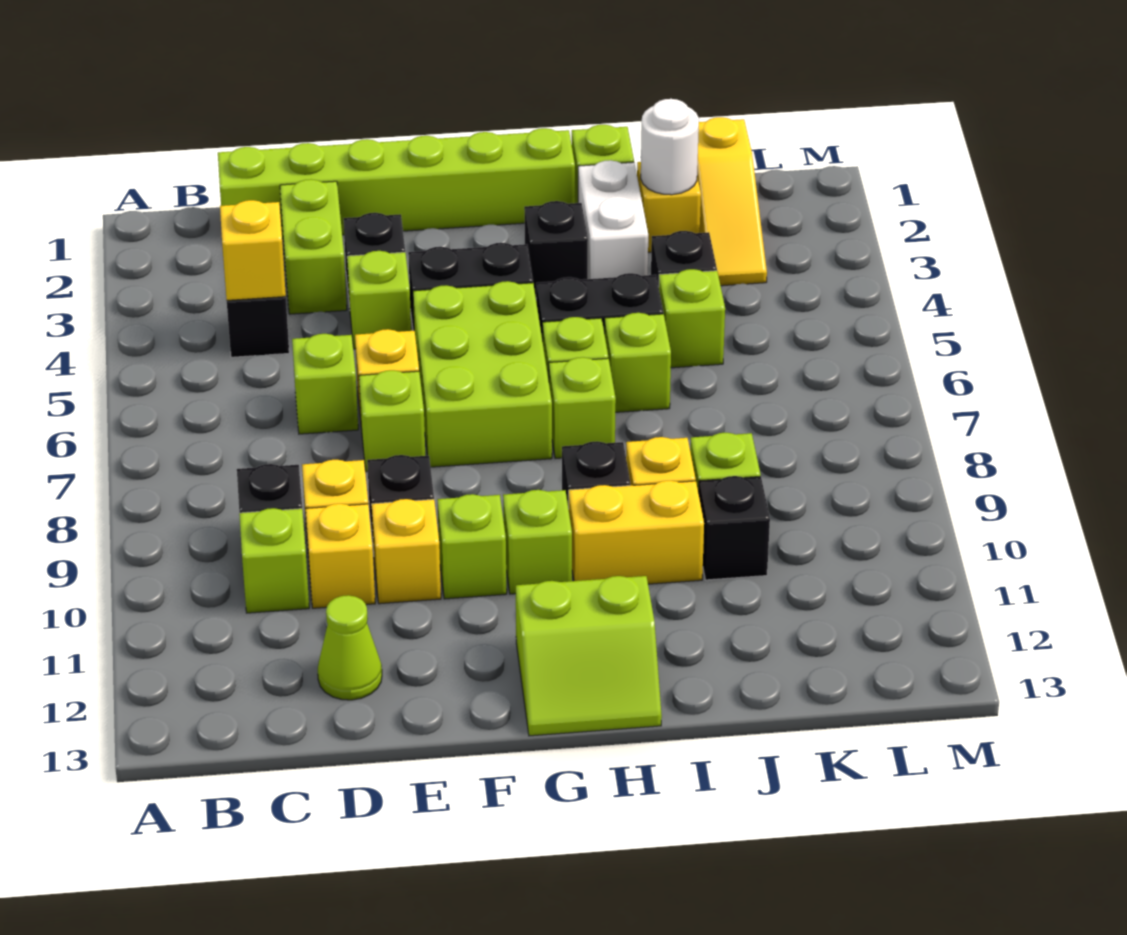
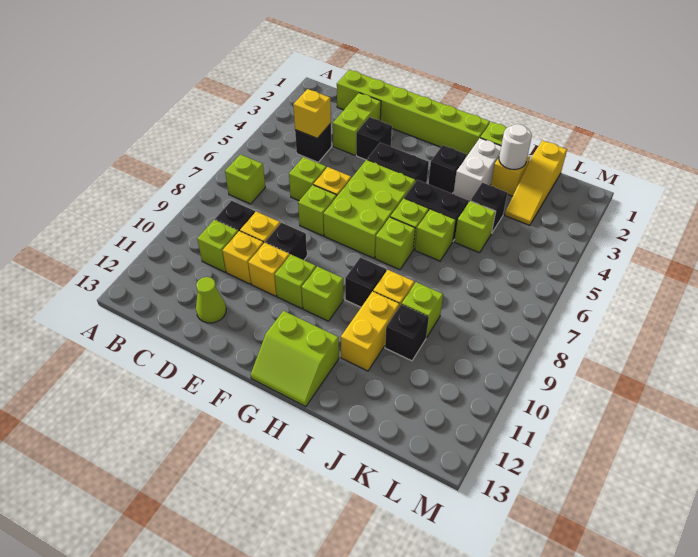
lime brick E4 level 1 -> lime brick B7 level 1
yellow brick H10:I10 level 1 -> yellow brick I10:I11 level 1

